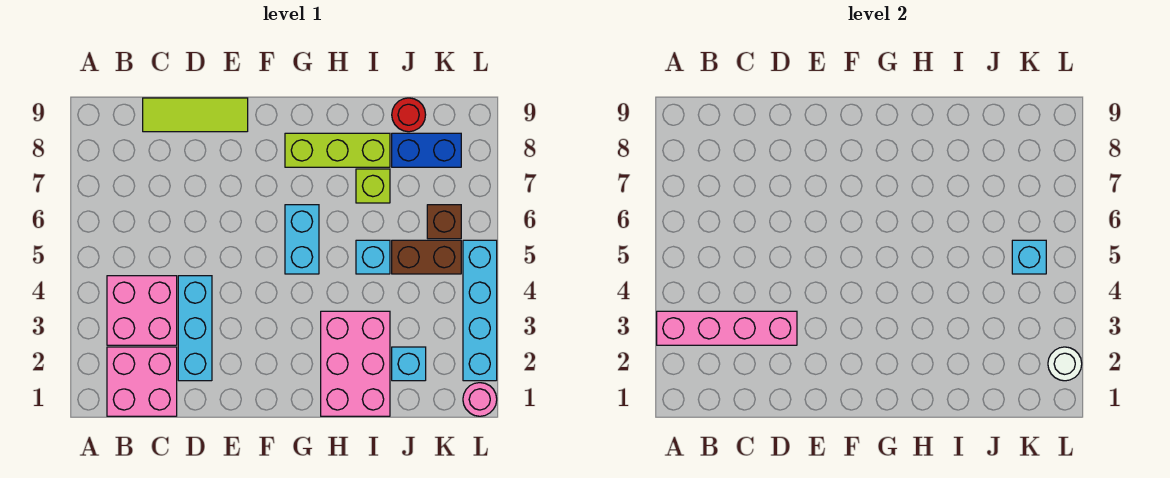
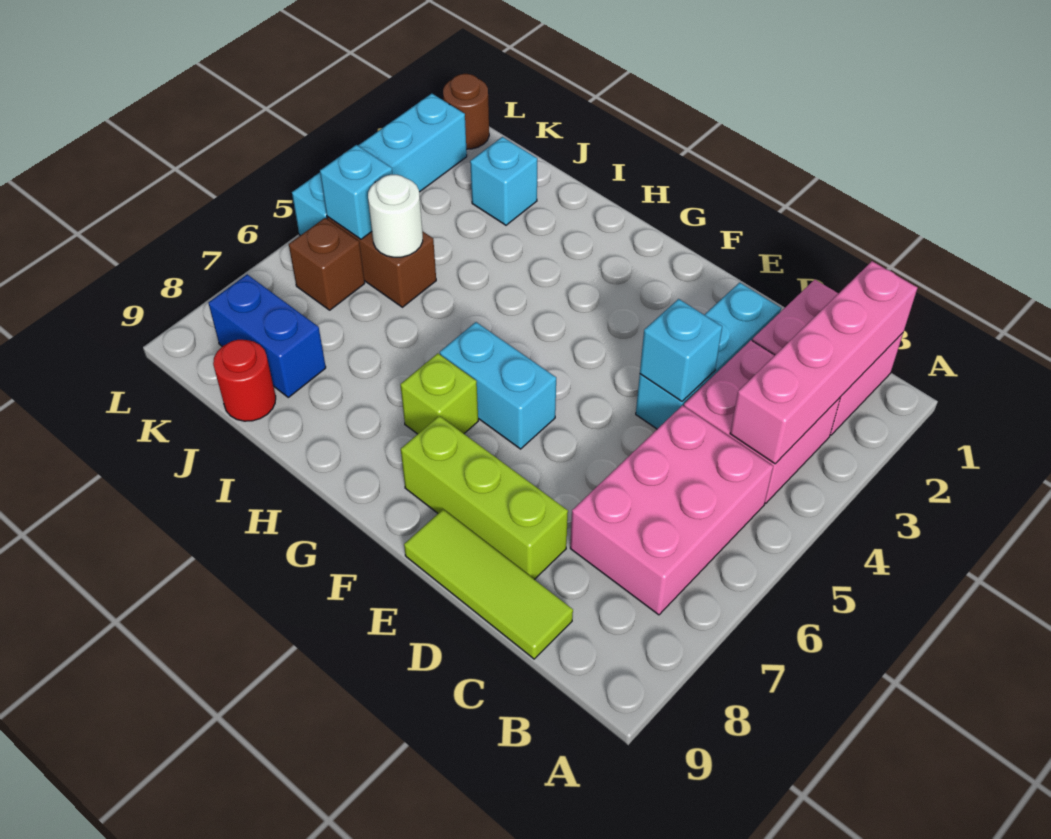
pink brick A3:D3 level 2 -> pink brick B1:B4 level 2
cyan brick G5:G6 level 1 -> cyan brick F6:G6 level 1
lime brick G8:I8 level 1 -> lime brick D8:F8 level 1
pink brick H1:I3 level 1 -> pink brick B5:C7 level 1
cyan brick I5 level 1 -> cyan brick D4 level 2
lime brick I7 level 1 -> lime brick G7 level 1
pink round brick L1 level 1 -> brown round brick L1 level 1
white round brick L2 level 2 -> white round brick J5 level 2

